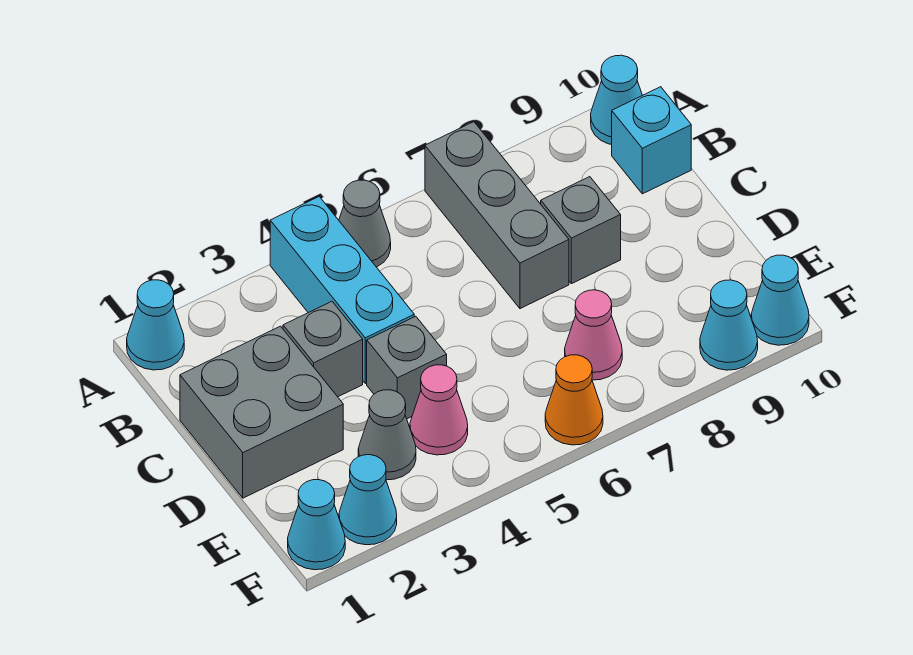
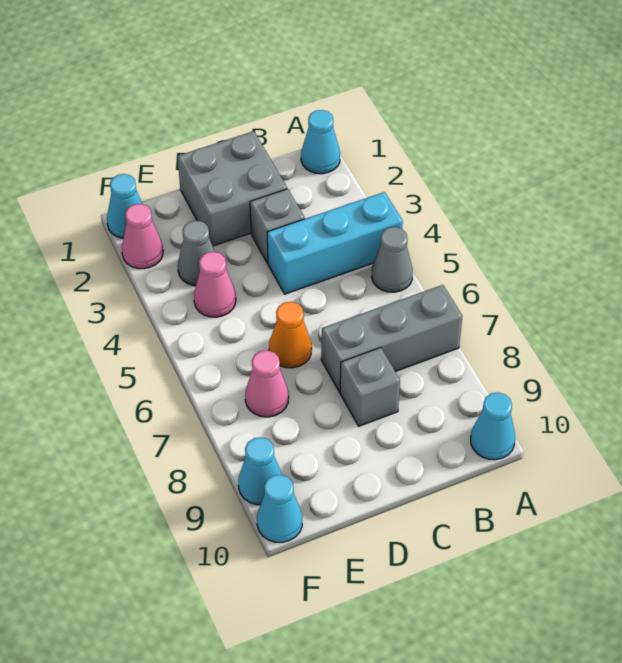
cyan brick B10 level 1 -> none
grey brick D4 level 1 -> none
cyan cone F2 level 1 -> pink cone F2 level 1
orange cone F6 level 1 -> orange cone D6 level 1

